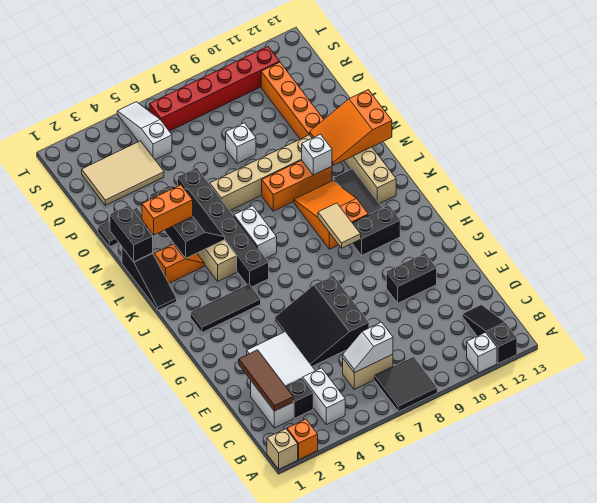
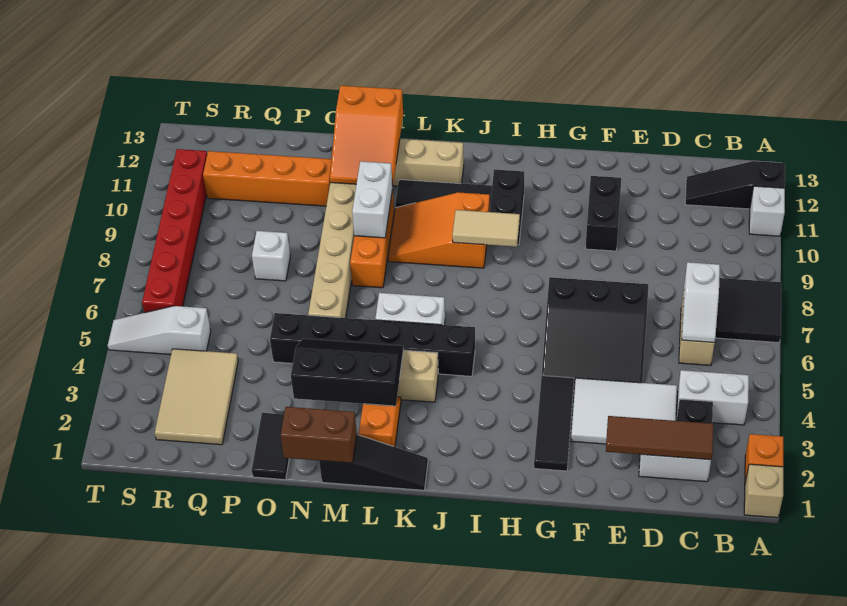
black tile I2:I4 level 1 -> black tile G2:G4 level 1
black brick M1:N1 level 2 -> brown brick M1:N1 level 2
orange brick M2:M3 level 3 -> none
white brick M10 level 2 -> white brick M9:M10 level 2

